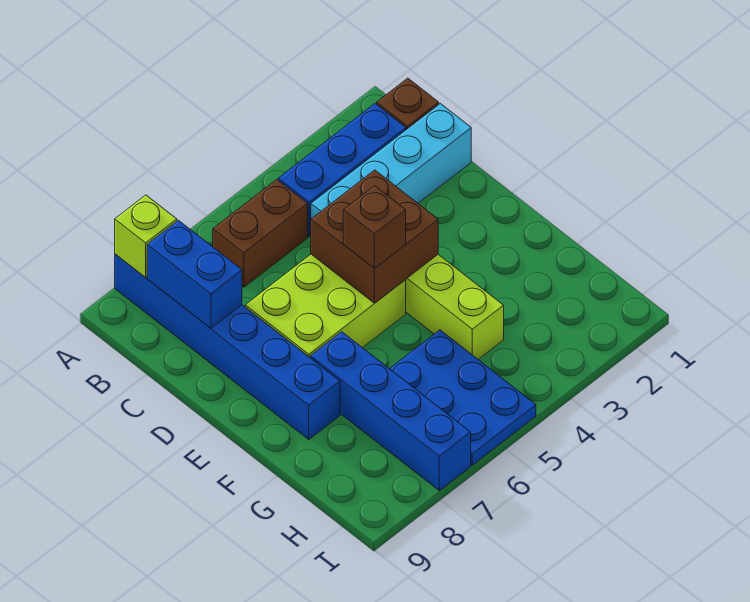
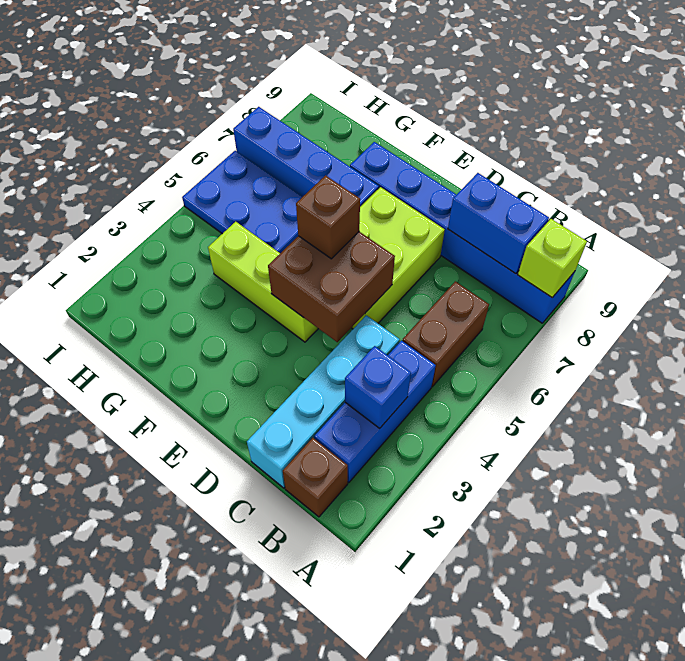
none -> blue brick B3 level 2

